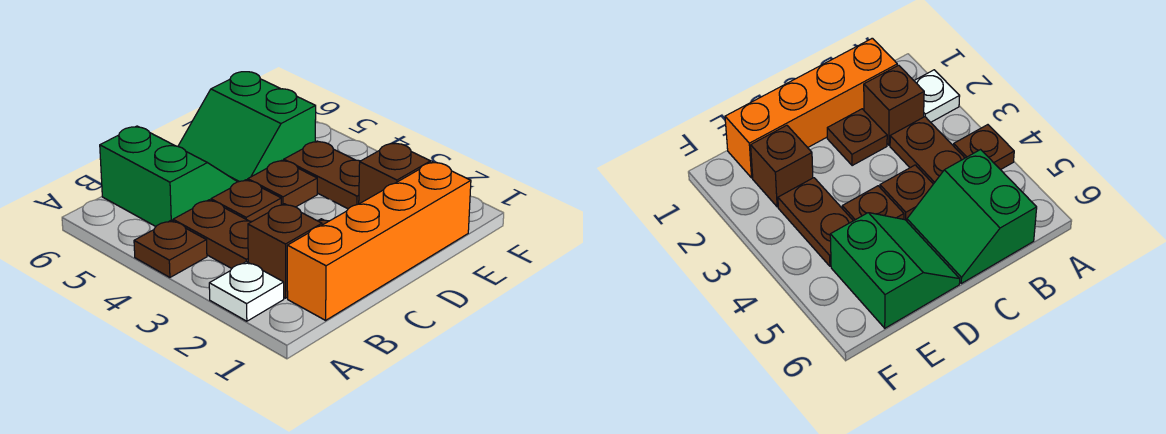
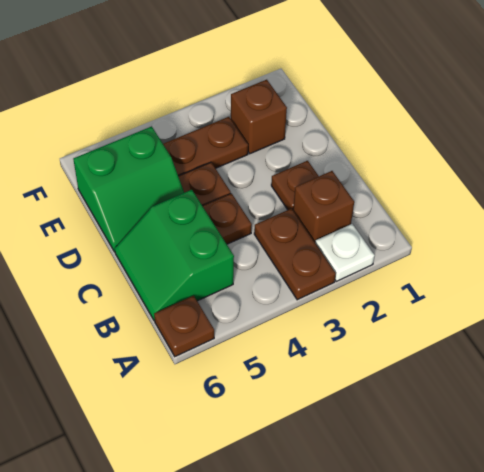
brown plate A4 level 1 -> brown plate A6 level 1
orange brick B1:E1 level 1 -> none
brown plate B3:B4 level 1 -> brown plate A3:B3 level 1
green slope B5:C6 level 1 top B -> green slope B5:C6 level 1 top 5

